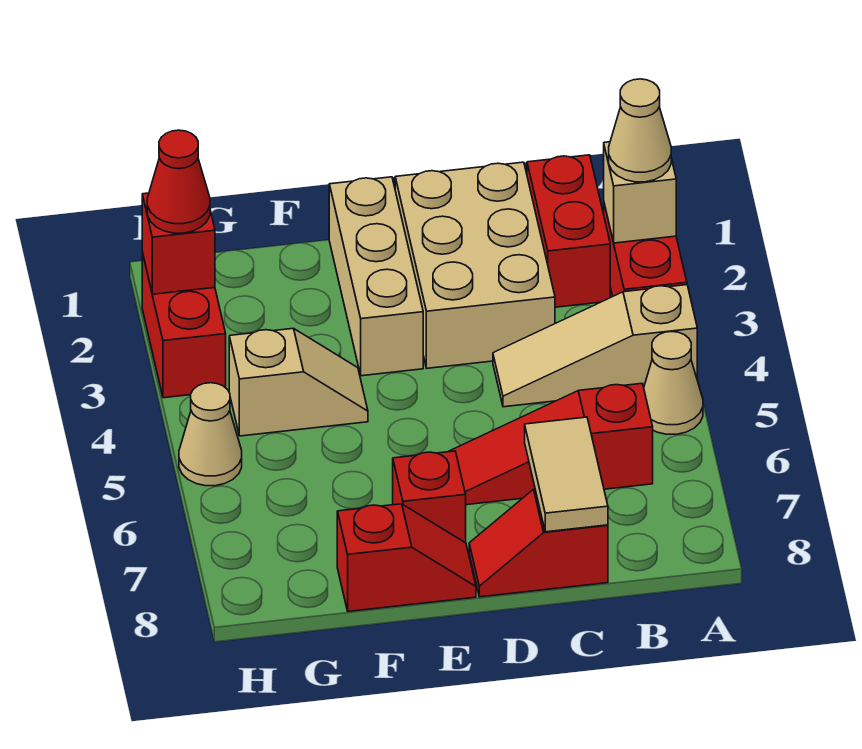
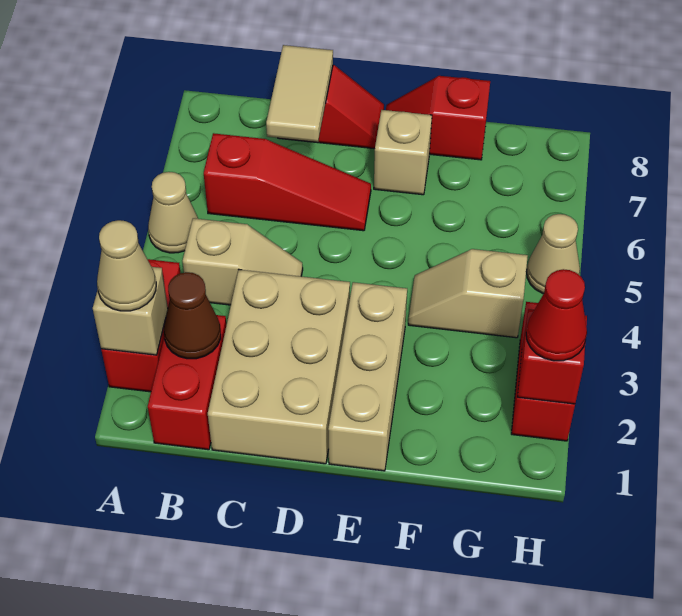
tan slope A4:C4 level 1 top A -> tan slope B4:C4 level 1 top B
none -> brown cone B2 level 2
red brick E7 level 1 -> tan brick E7 level 1

